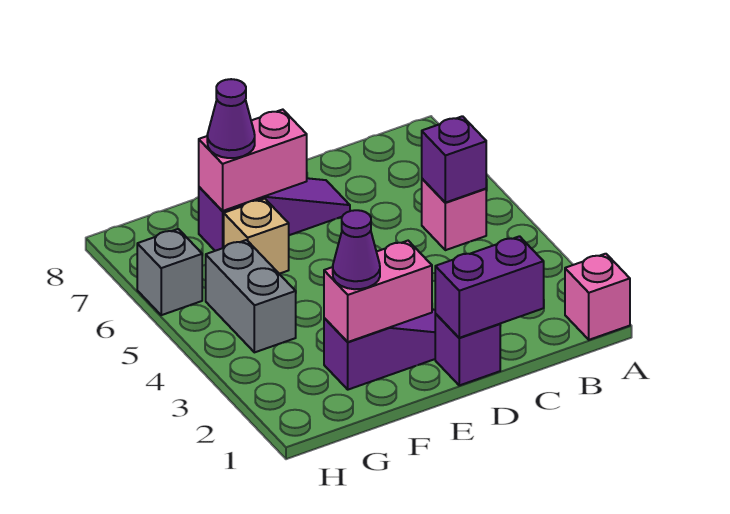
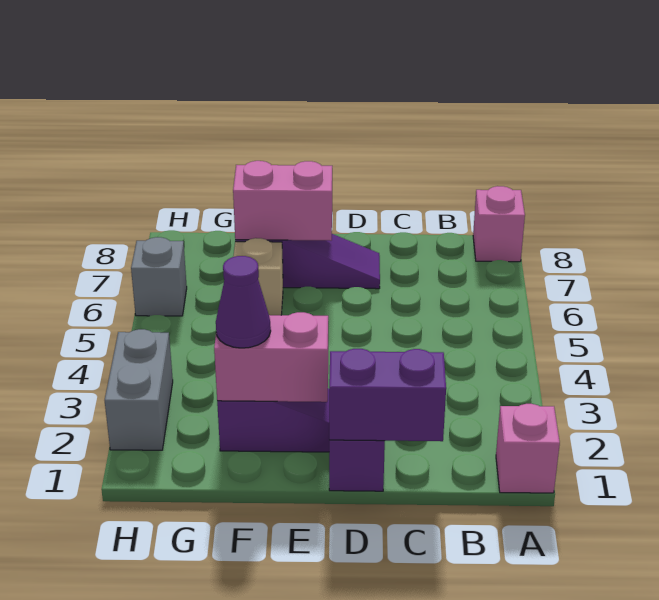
pink brick B5 level 1 -> pink brick A8 level 1
purple brick B5 level 2 -> none
purple cone F7 level 3 -> none
grey brick G4:G5 level 1 -> grey brick H2:H3 level 1

